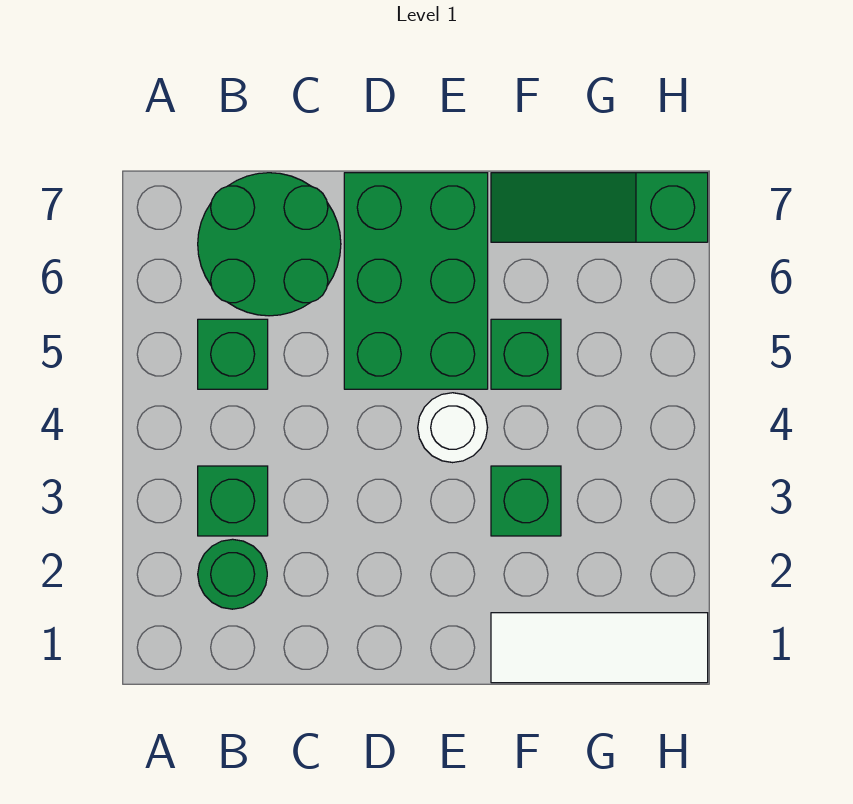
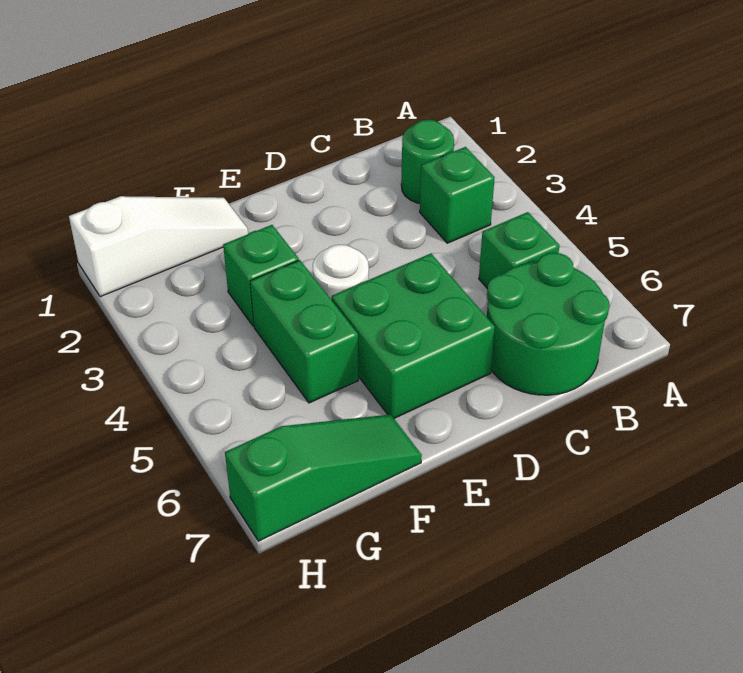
green brick D5:E7 level 1 -> green brick D5:E6 level 1
white tile F1:H1 level 1 -> white slope F1:H1 level 1 top H
green brick F5 level 1 -> green brick F4:F5 level 1

